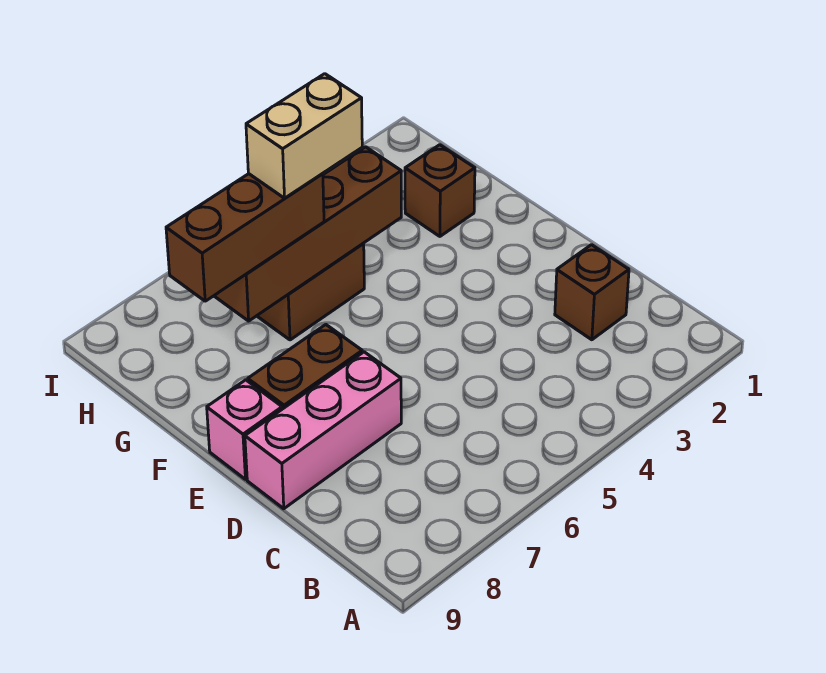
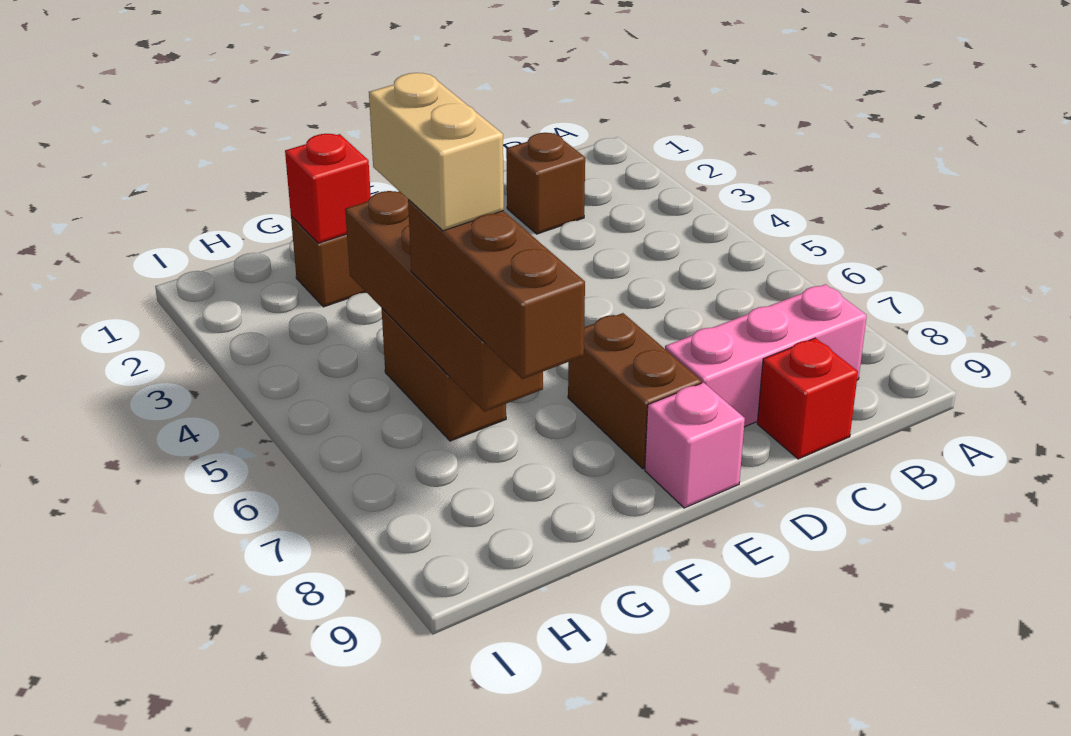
none -> red brick C9 level 1
pink brick D7:D9 level 1 -> pink brick B8:D8 level 1
none -> red brick G2 level 2

